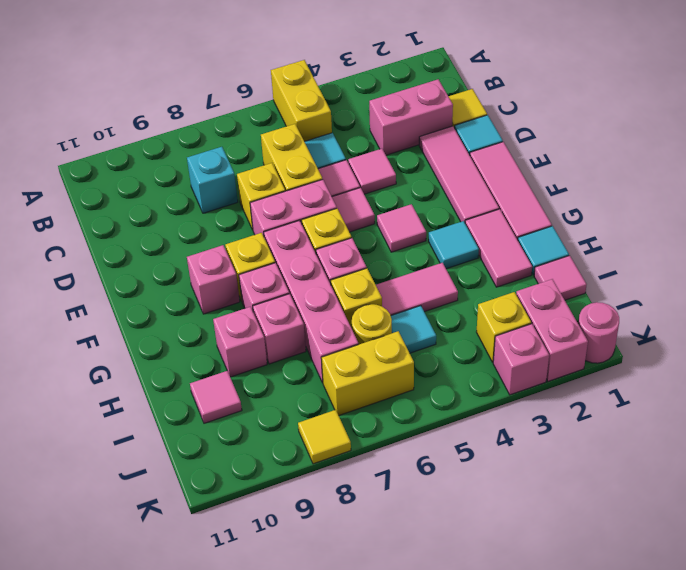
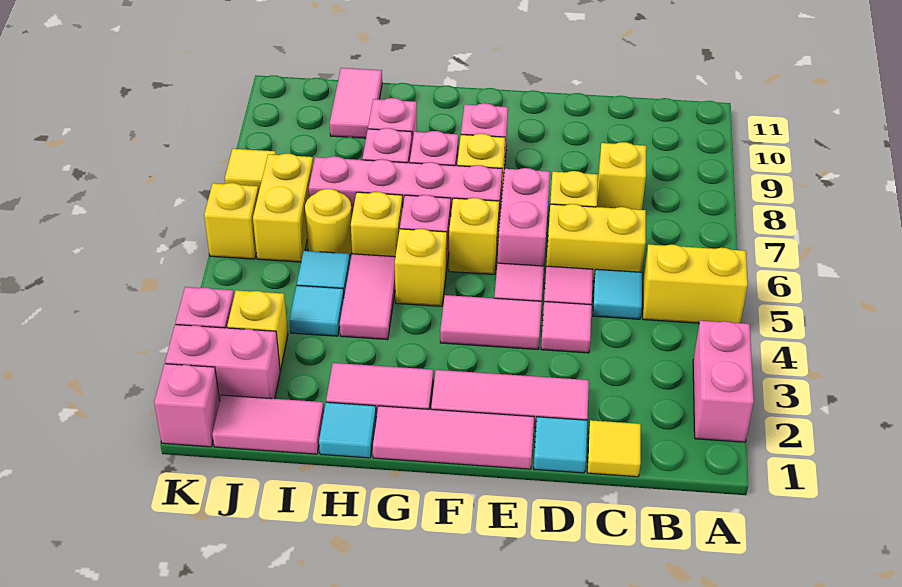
pink brick C2:C3 level 1 -> pink brick A2:A3 level 1
cyan brick C8 level 1 -> yellow brick C8 level 1
pink tile F4 level 1 -> pink tile E4:F4 level 1
cyan tile G3 level 1 -> cyan tile I4 level 1
none -> yellow brick G5 level 1
pink tile I1 level 1 -> pink tile I1:J1 level 1
pink tile I10 level 1 -> pink tile I10:I11 level 1
pink round brick K1 level 1 -> pink brick K1 level 1
none -> yellow brick K6 level 1

